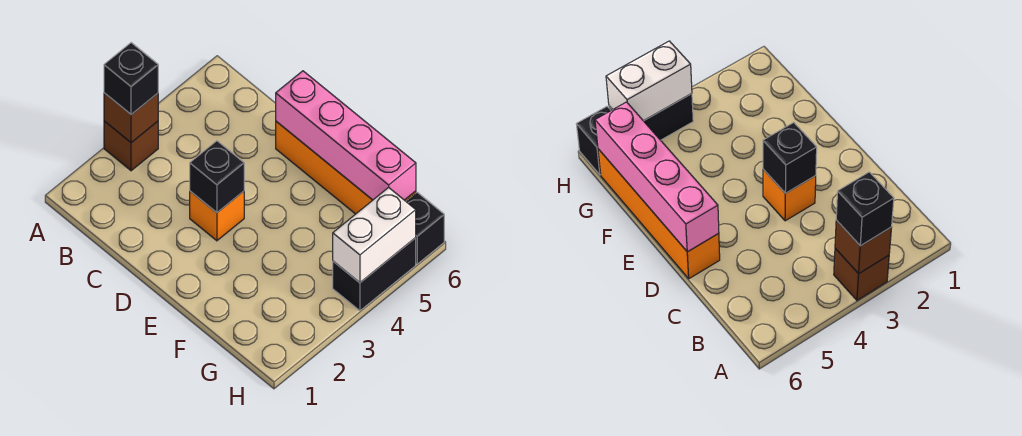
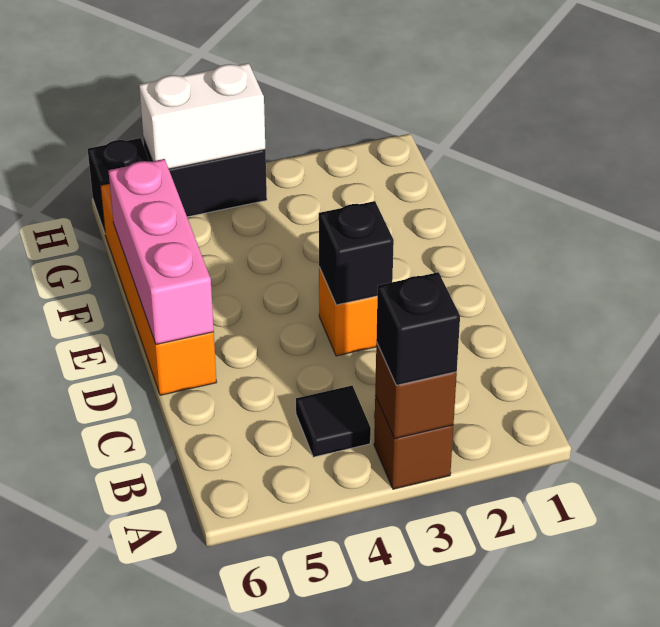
none -> black tile B4 level 1
pink brick D6:G6 level 2 -> pink brick D6:F6 level 2

